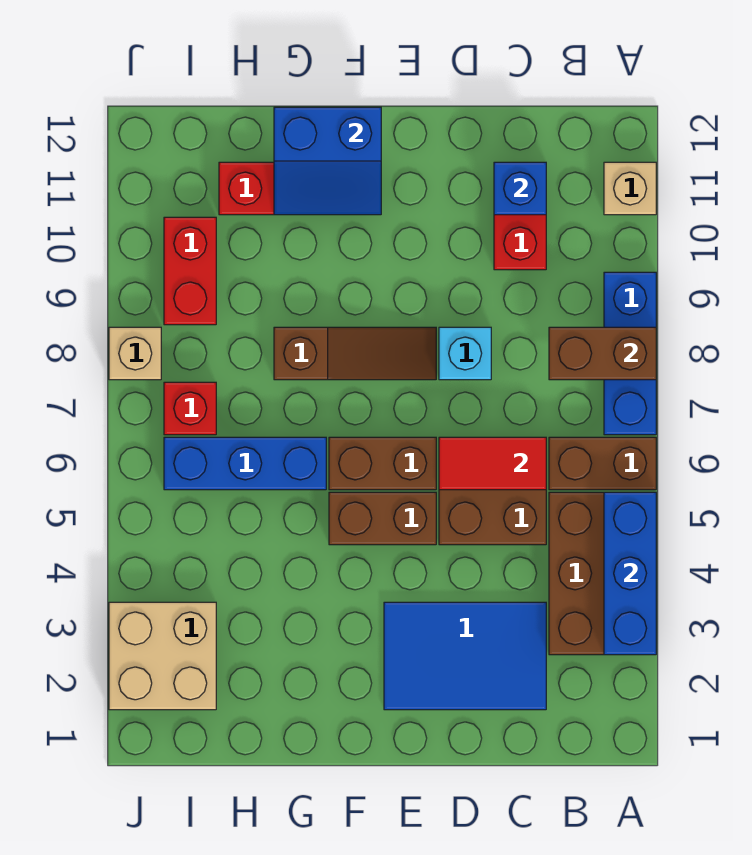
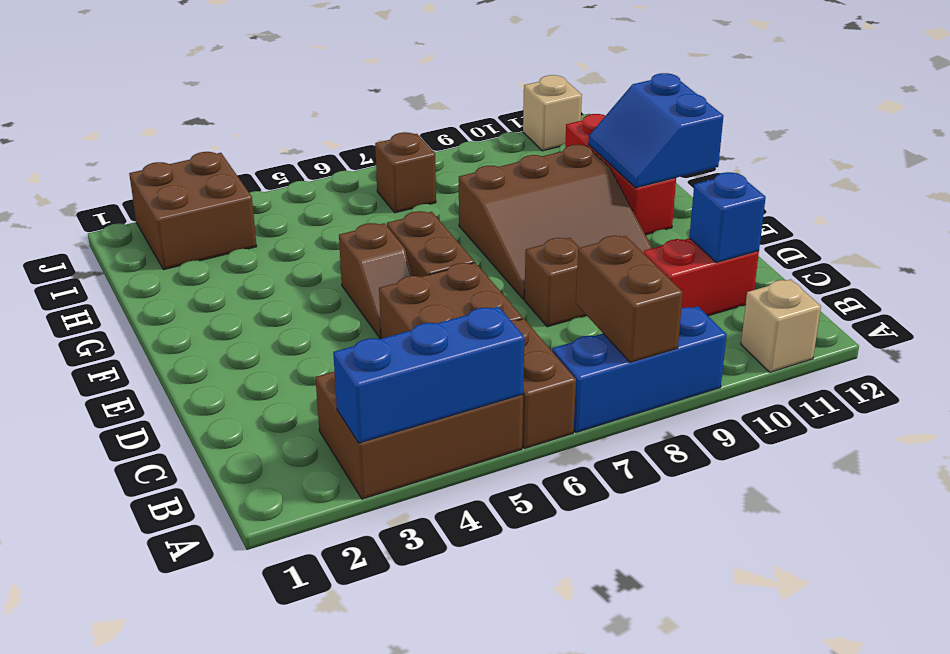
blue tile C2:E3 level 1 -> none
red tile C6:D6 level 2 -> none
cyan brick D8 level 1 -> brown brick D8 level 1
brown brick E5:F5 level 1 -> brown slope E5:F5 level 1 top F
brown slope E8:G8 level 1 top G -> brown slope E8:G10 level 1 top G
blue brick G6:I6 level 1 -> none
tan brick I2:J3 level 1 -> brown brick I2:J3 level 1
red brick I7 level 1 -> brown brick I7 level 1
red brick I9:I10 level 1 -> none
tan brick J8 level 1 -> tan brick J11 level 1

